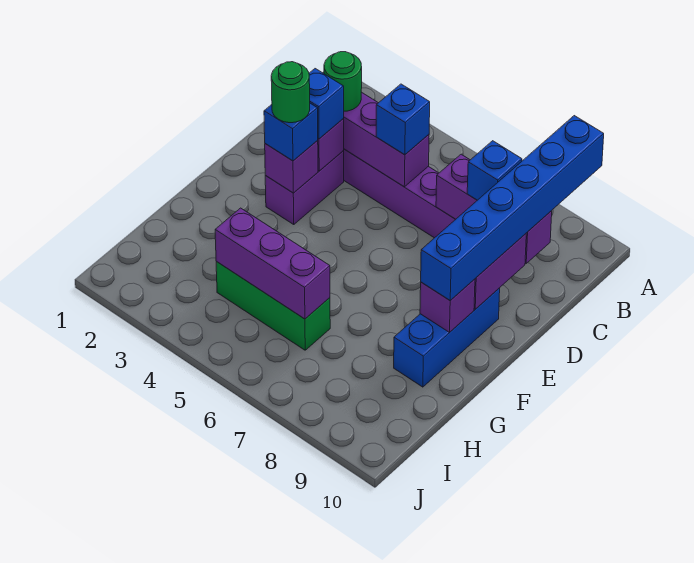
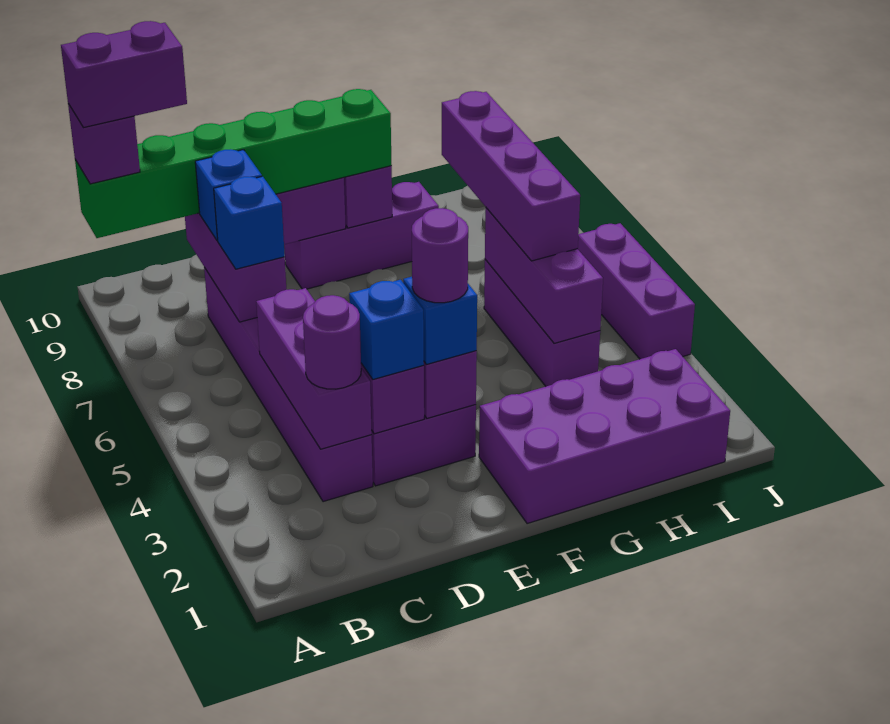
blue brick A9:F9 level 3 -> green brick A9:F9 level 3
none -> purple brick A9 level 4
none -> purple brick A9:B9 level 5
green round brick C3 level 3 -> purple round brick C3 level 3
blue brick C5 level 3 -> blue brick C7 level 3
green round brick E3 level 4 -> purple round brick E3 level 4
blue brick E9:G9 level 1 -> purple brick E9:G9 level 1
none -> purple brick F1:I2 level 1
green brick H4:H6 level 1 -> purple brick H4:H6 level 1
none -> purple brick H5:H8 level 3
none -> purple brick J4:J6 level 1

